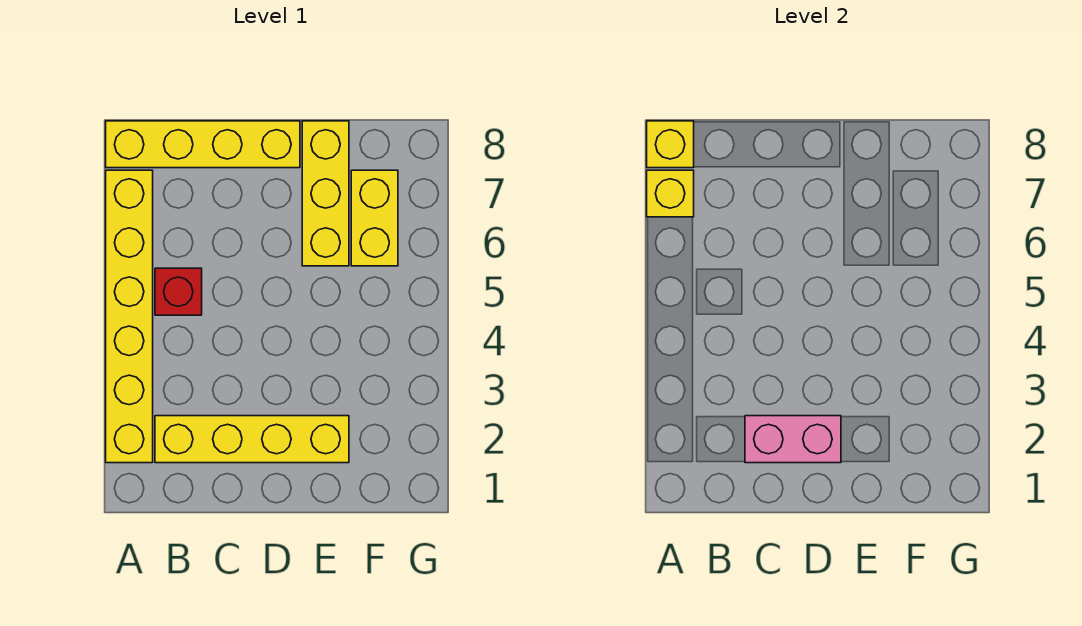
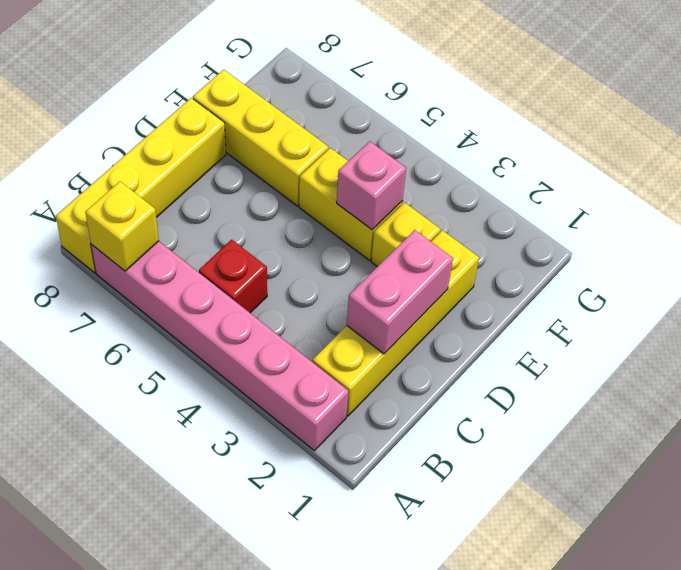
yellow brick A2:A7 level 1 -> pink brick A2:A7 level 1
yellow brick A8 level 2 -> yellow brick E3 level 1
none -> pink brick E4 level 2
yellow brick F6:F7 level 1 -> yellow brick E4:E5 level 1

